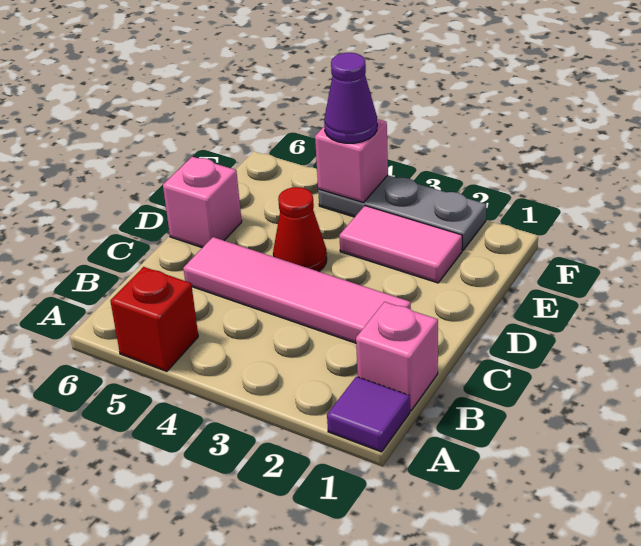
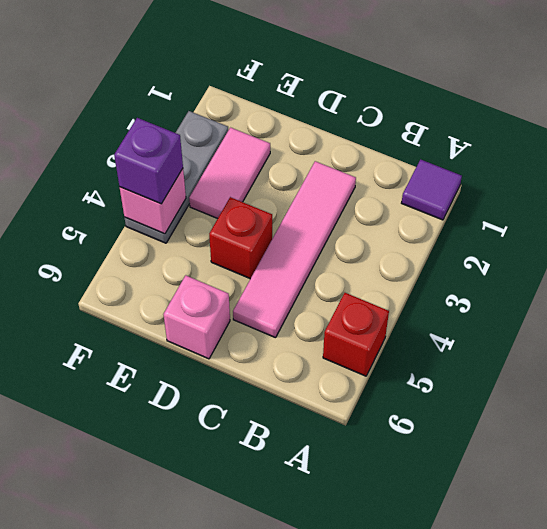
pink brick B1 level 1 -> none
red cone D4 level 1 -> red brick D4 level 1
purple cone F4 level 3 -> purple brick F4 level 3

